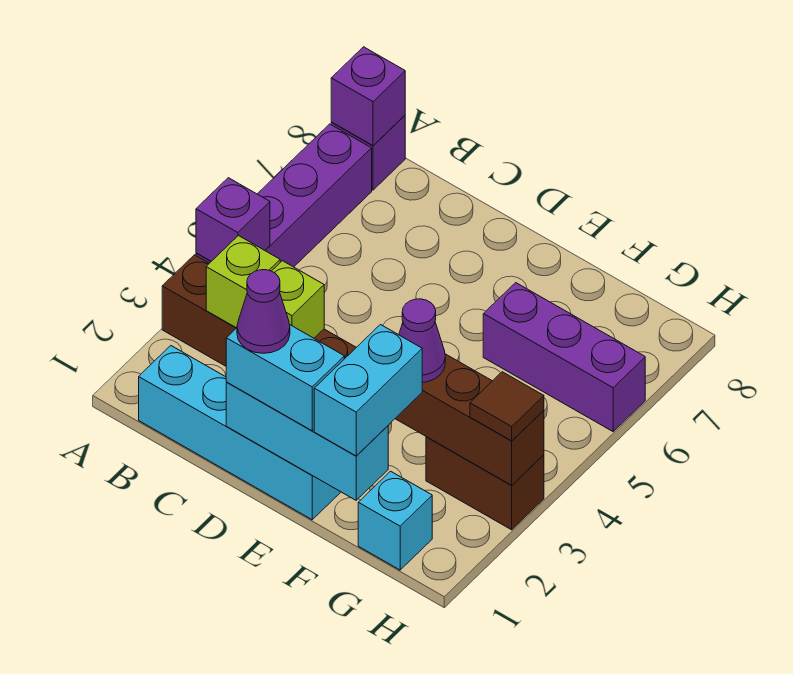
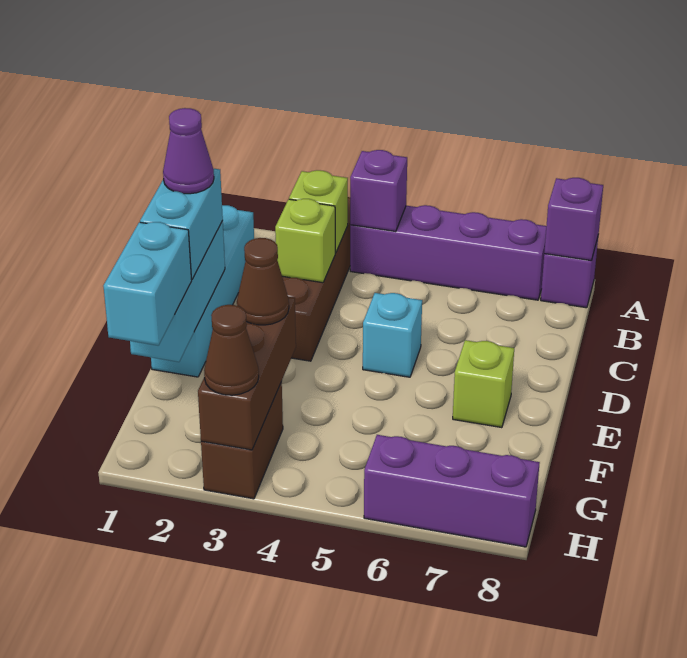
none -> lime brick E7 level 1
cyan brick F1:F2 level 3 -> cyan brick F1:G1 level 3
purple cone F3 level 3 -> brown cone F3 level 3
purple brick F6:H6 level 1 -> purple brick H6:H8 level 1
cyan brick G1 level 1 -> cyan brick D5 level 1
brown tile H3 level 3 -> brown cone H3 level 3

